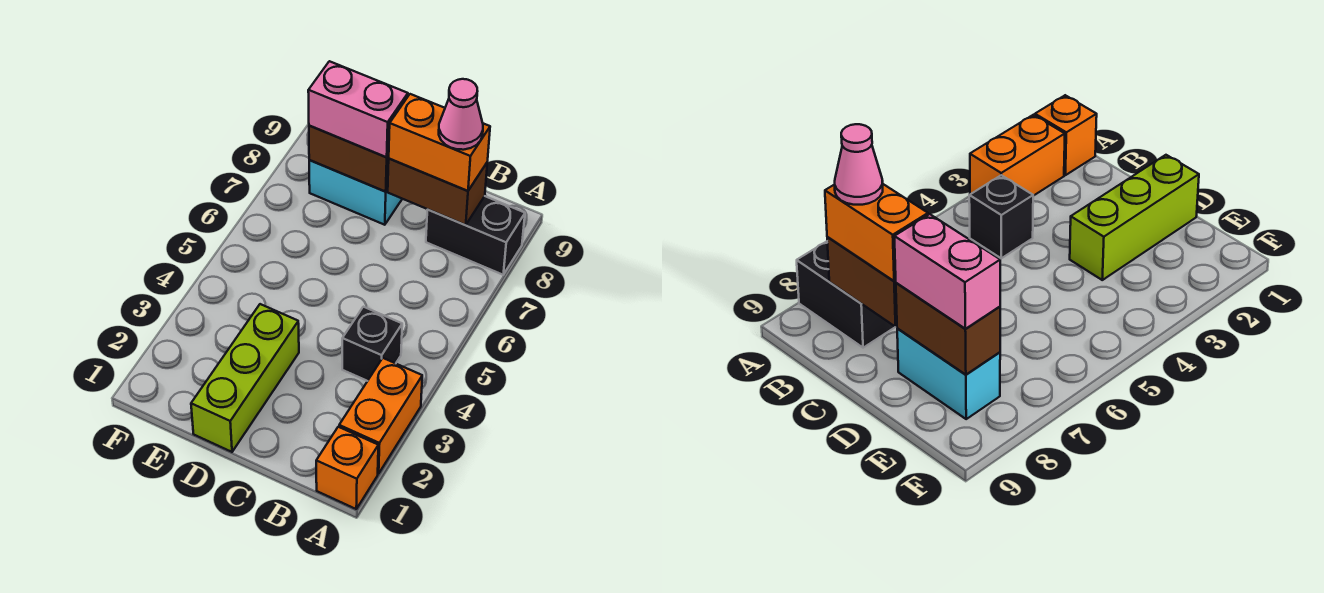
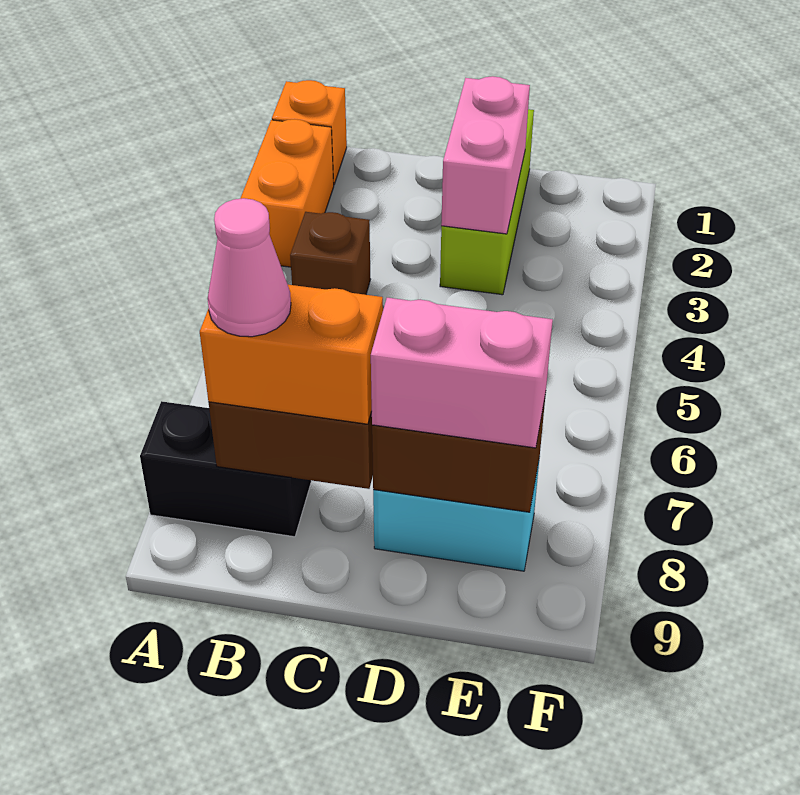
black brick B4 level 1 -> brown brick B4 level 1
none -> pink brick D2:D3 level 2

